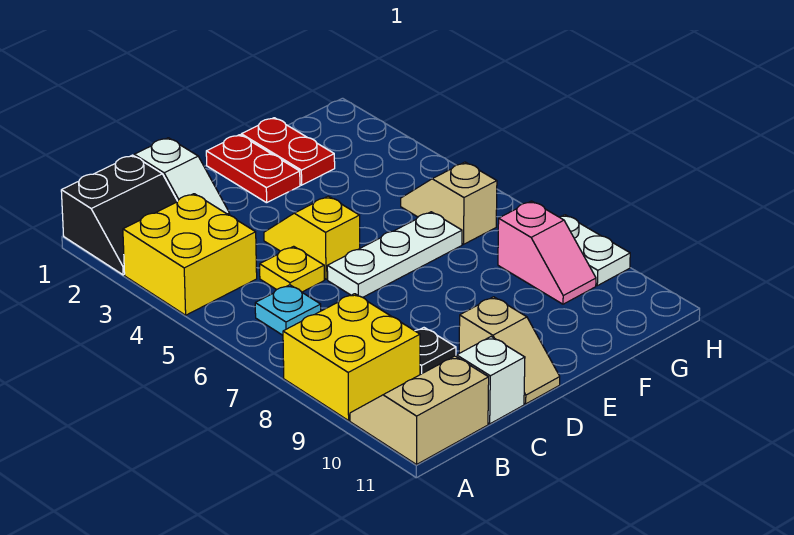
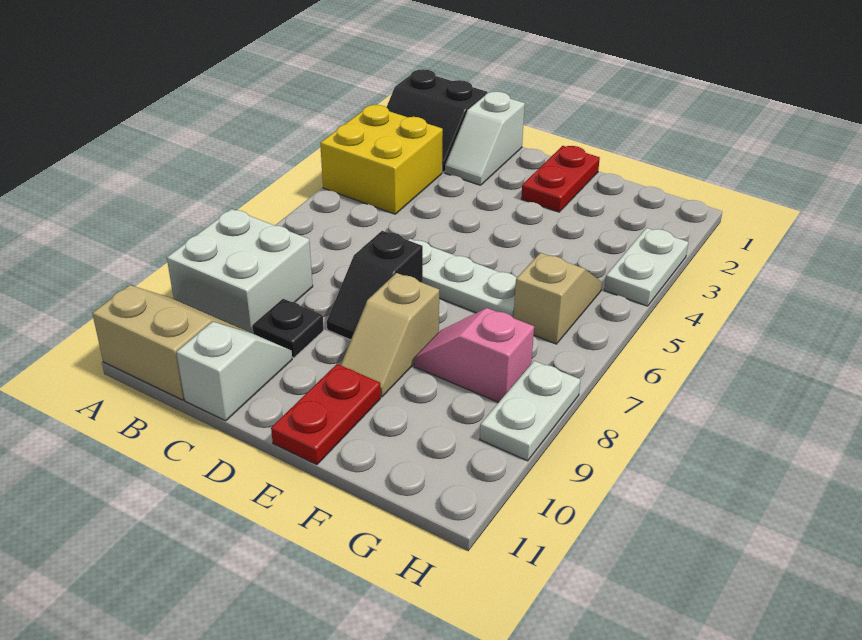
yellow brick A8:B9 level 1 -> white brick A8:B9 level 1
cyan plate B6 level 1 -> none
yellow plate C5 level 1 -> none
yellow slope D4:D5 level 1 top 5 -> none
none -> black slope D7:D8 level 1 top 7
tan slope D10:D11 level 1 top 10 -> tan slope E8:E9 level 1 top 8
red plate F1:F2 level 1 -> red plate E10:E11 level 1
pink slope G8:G9 level 1 top 8 -> pink slope F8:G8 level 1 top G
none -> white plate H3:H4 level 1

